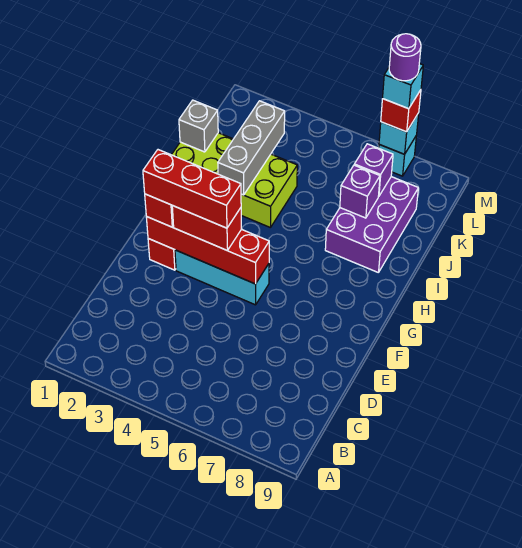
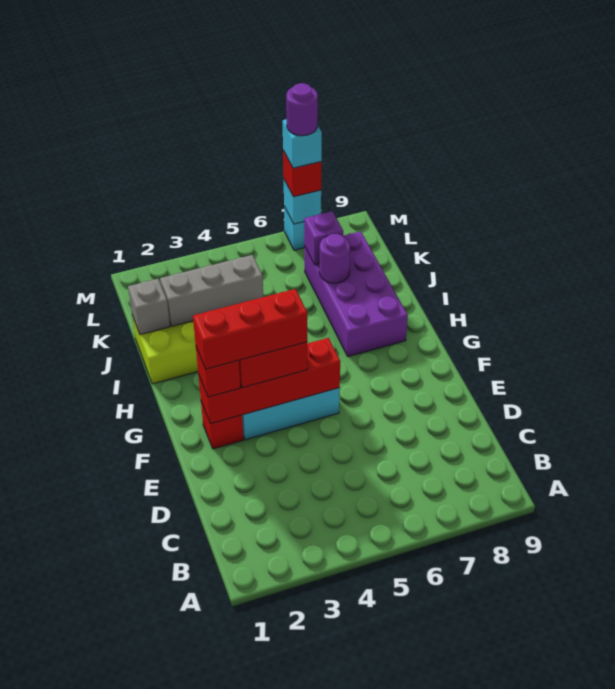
grey brick I3:K3 level 2 -> grey brick J2:J4 level 2
purple brick I7:K8 level 1 -> purple brick H7:K8 level 1
purple brick J7 level 2 -> purple round brick J7 level 2

